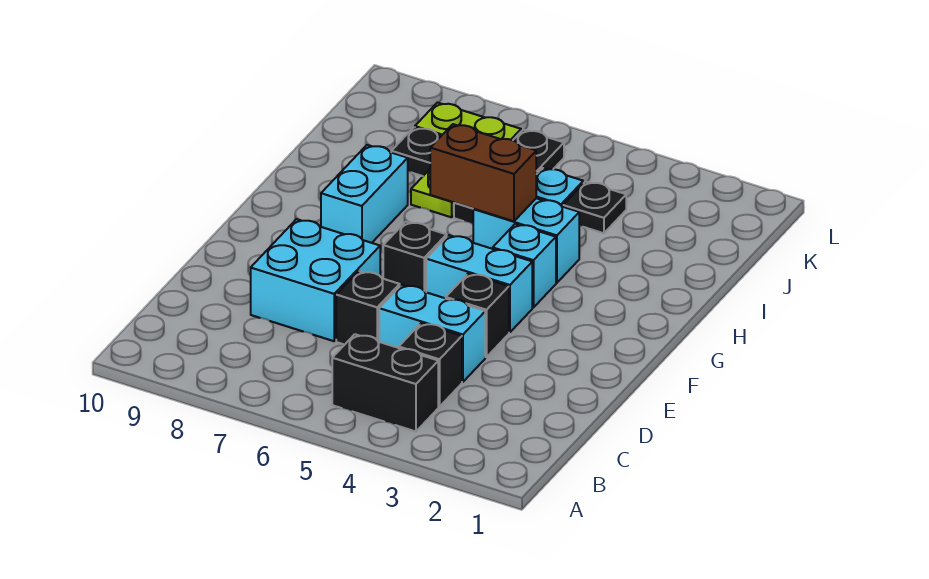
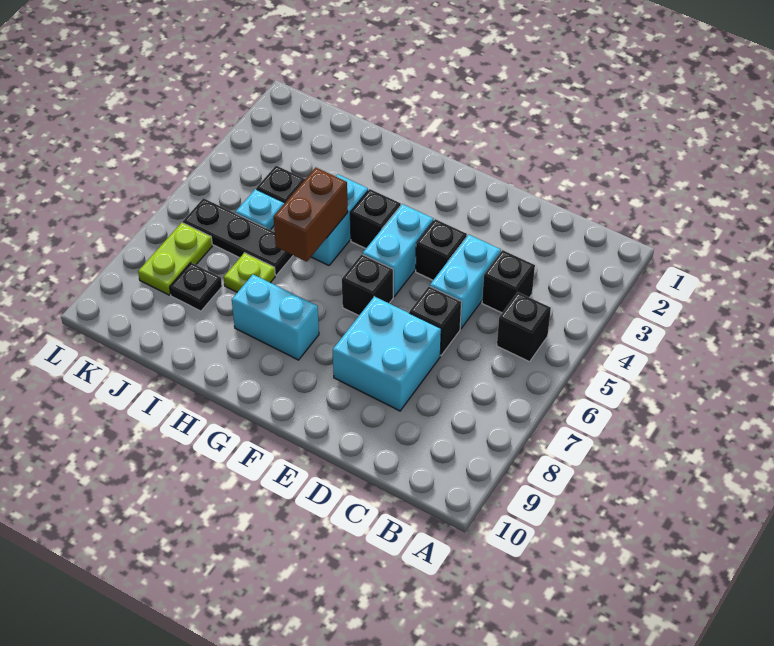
black brick B4:B5 level 1 -> black brick B5 level 1
cyan brick G4 level 1 -> black brick G4 level 1

